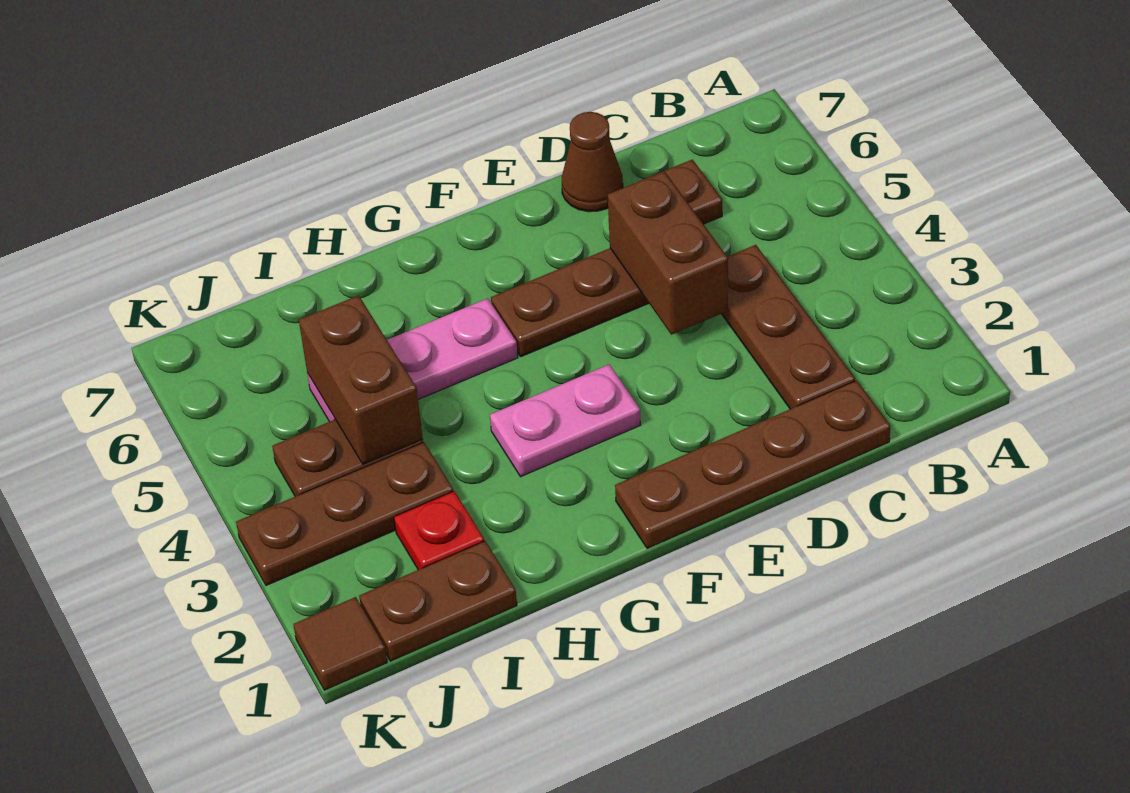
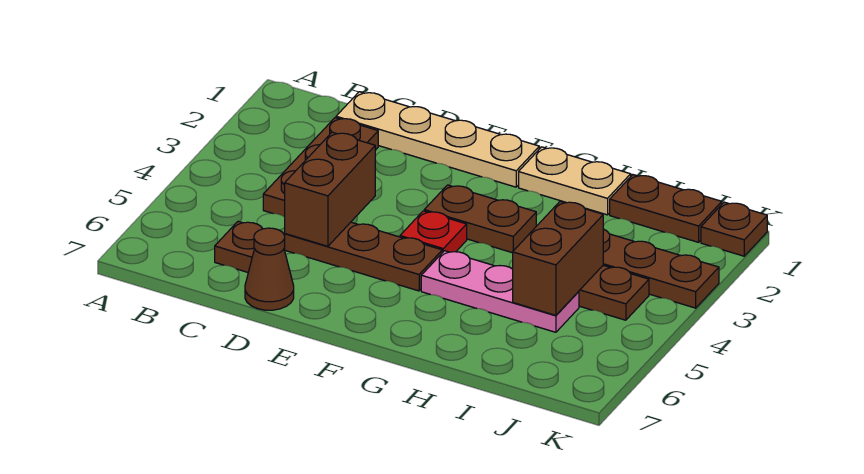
brown plate C1:F1 level 1 -> tan plate C1:F1 level 1
pink plate F3:G3 level 1 -> brown plate F3:G3 level 1
none -> tan plate G1:H1 level 1
red plate I2 level 1 -> red plate F4 level 1
brown tile K1 level 1 -> brown plate K1 level 1

